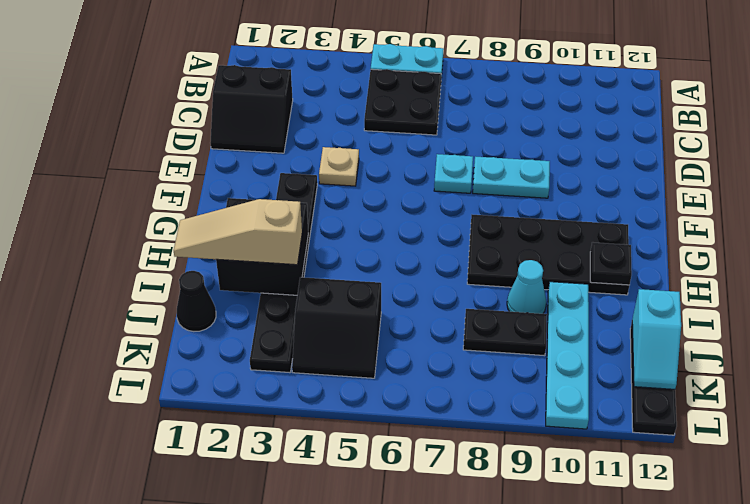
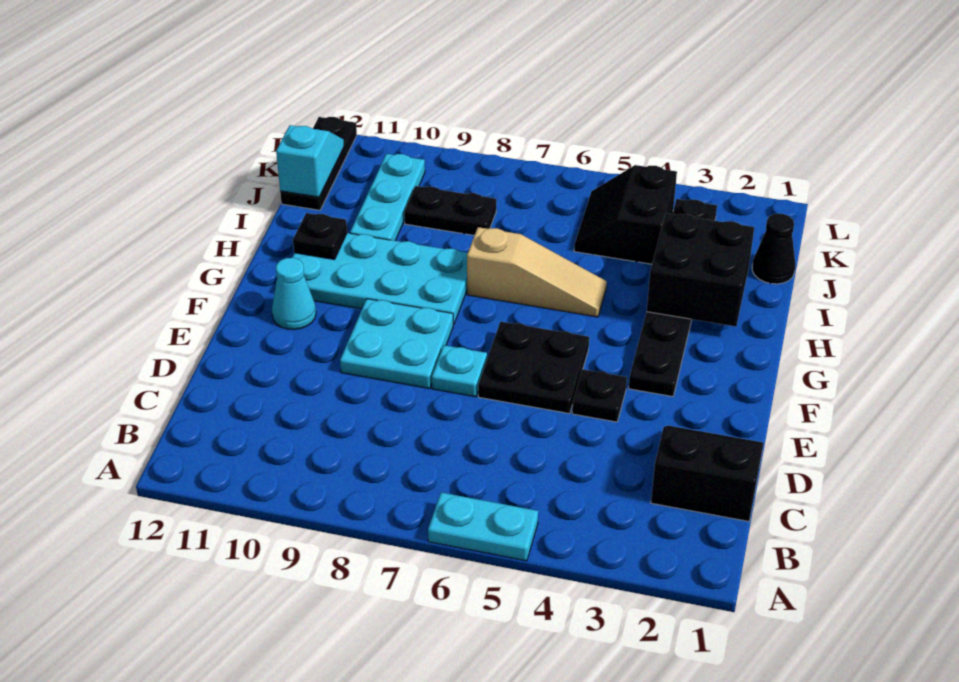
black plate B5:C6 level 1 -> black plate E5:F6 level 1
tan plate E4 level 1 -> black plate E4 level 1
cyan plate E8:E9 level 1 -> cyan plate E8:F9 level 1
black plate G8:H11 level 1 -> cyan plate G8:H11 level 1
tan slope I1:I3 level 3 top 3 -> tan slope H5:H7 level 1 top 7
cyan cone I9 level 1 -> cyan cone F11 level 1
cyan plate I10:L10 level 1 -> cyan plate I10:K10 level 1
black slope J4:K5 level 1 top J -> black slope J4:K5 level 1 top 4

